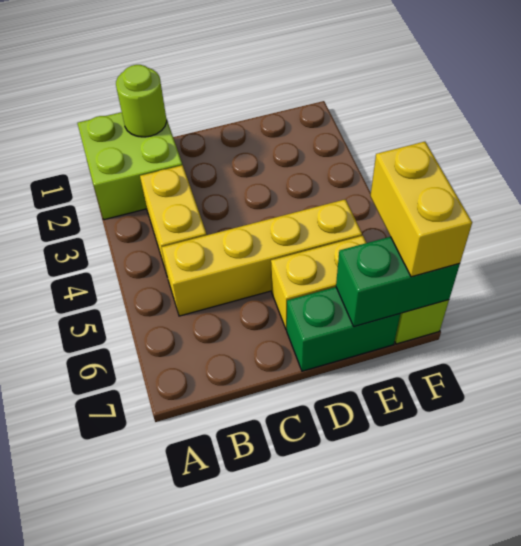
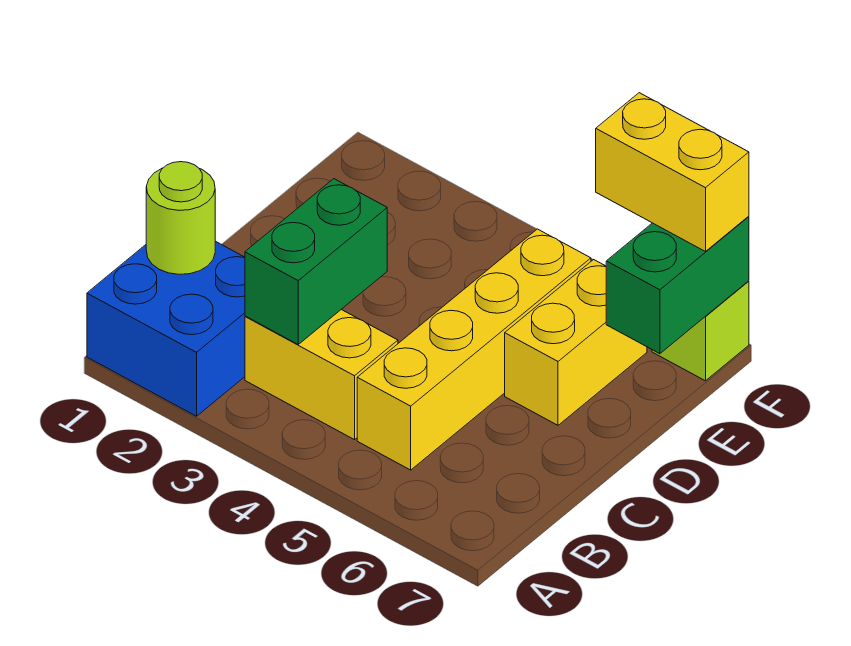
lime brick A1:B2 level 1 -> blue brick A1:B2 level 1
green brick D7:E7 level 1 -> green brick B3:C3 level 2

